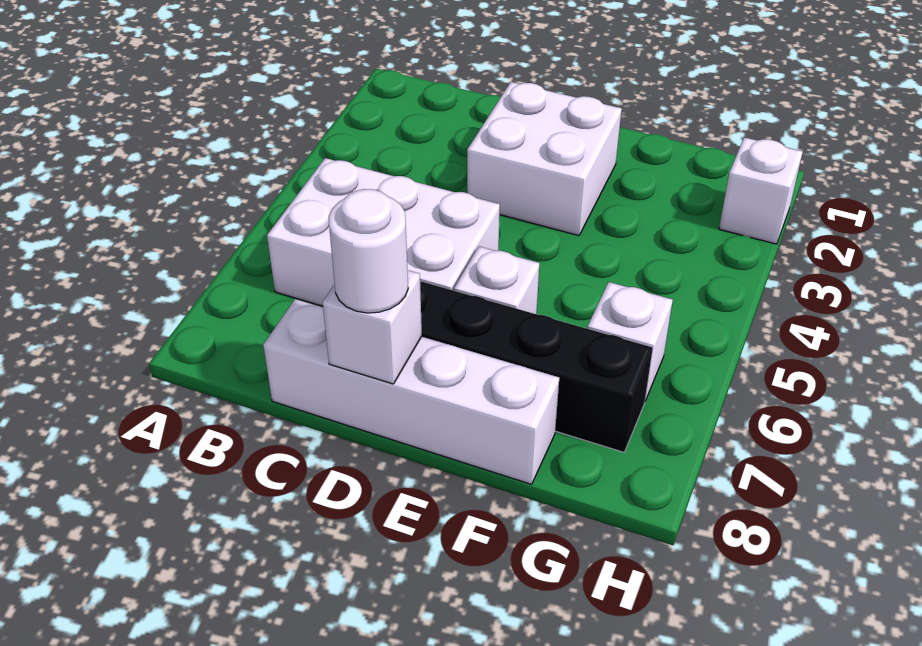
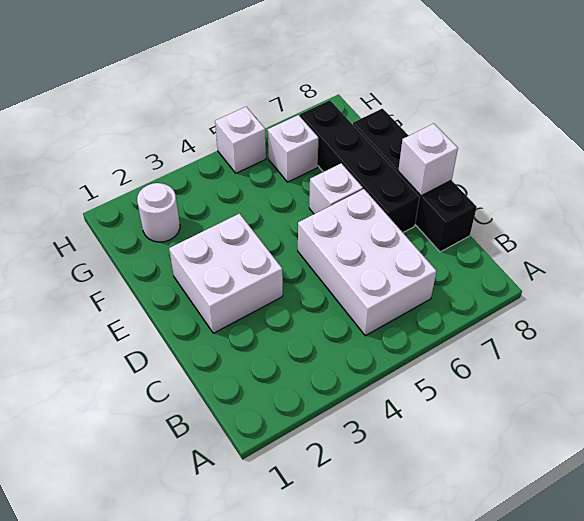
white brick C8:F8 level 1 -> black brick C8:F8 level 1
white round brick D8 level 3 -> white round brick G2 level 1
white brick H2 level 1 -> white brick H5 level 1

